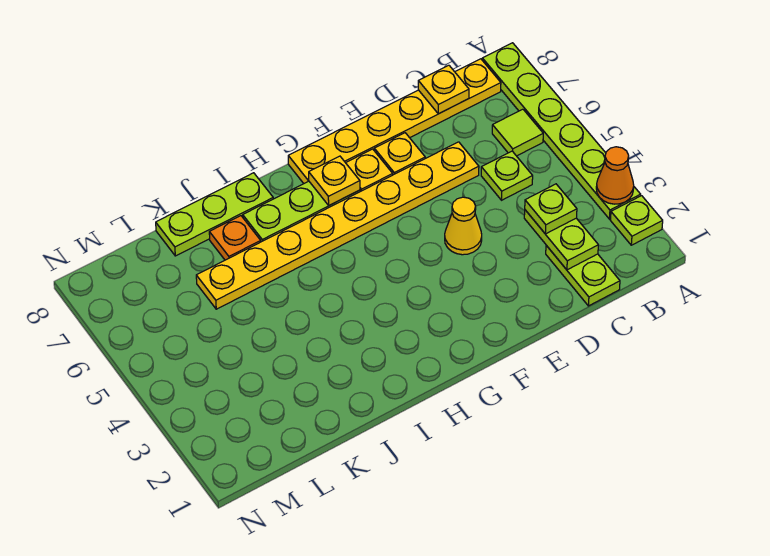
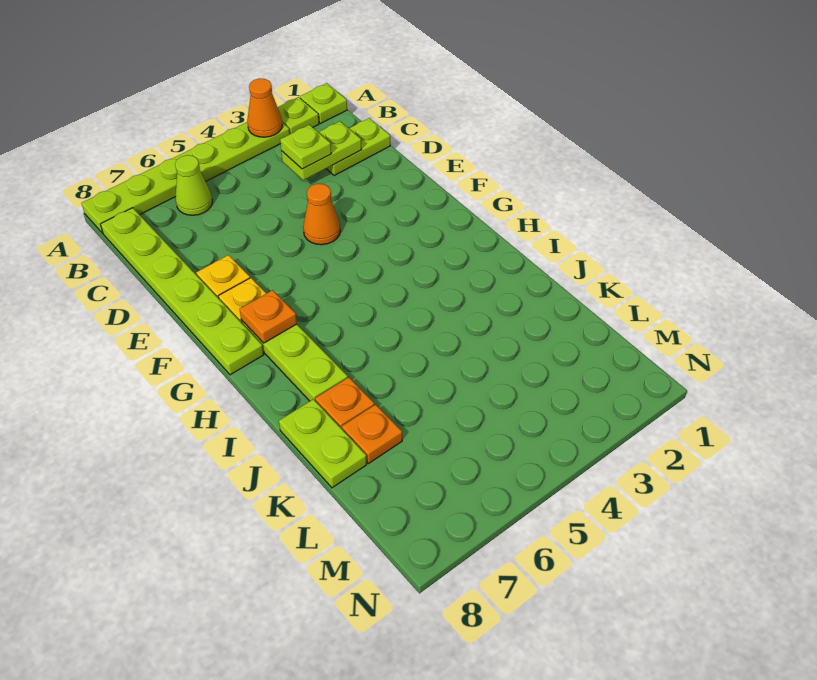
lime tile B6 level 1 -> lime cone B6 level 1
yellow plate B8:G8 level 1 -> lime plate B8:G8 level 1
lime plate C5 level 1 -> lime plate A1 level 1
yellow plate C8 level 2 -> none
yellow plate D6:K6 level 1 -> none
yellow cone E4 level 1 -> orange cone E4 level 1
yellow plate G7 level 2 -> orange plate G7 level 2
lime plate I8:K8 level 1 -> lime plate J8:K8 level 1
none -> orange plate K7 level 1

